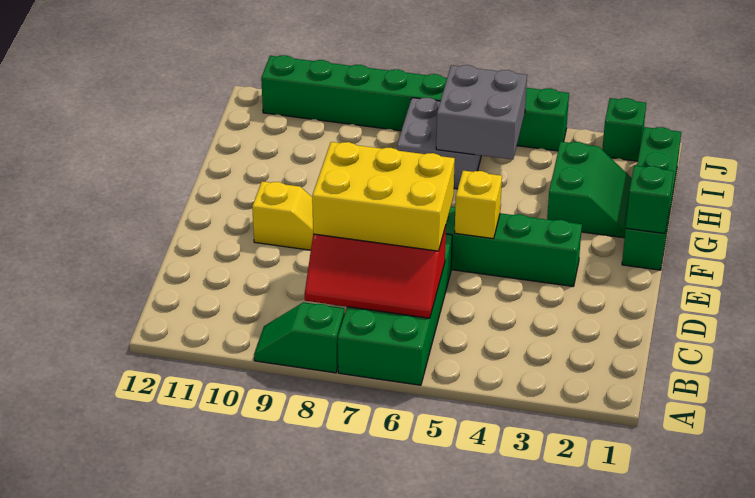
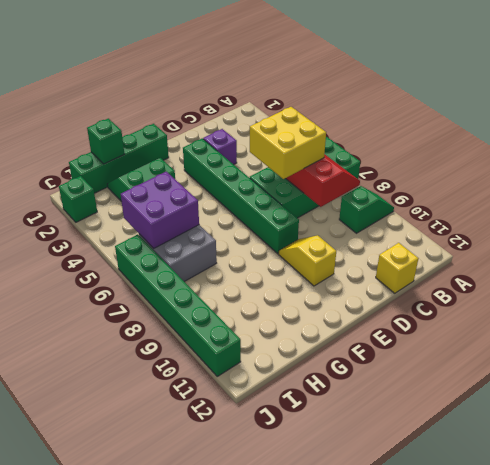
green slope A8:A9 level 1 top 8 -> green slope A9:B9 level 1 top B
yellow brick C6:D8 level 3 -> yellow brick C6:D7 level 3
none -> purple brick D3 level 1
yellow brick E5 level 2 -> yellow brick C12 level 1
green brick F1 level 2 -> green brick H1 level 2
grey brick H5:I6 level 2 -> purple brick H5:I6 level 2
green brick J4:J11 level 1 -> green brick J6:J11 level 1

